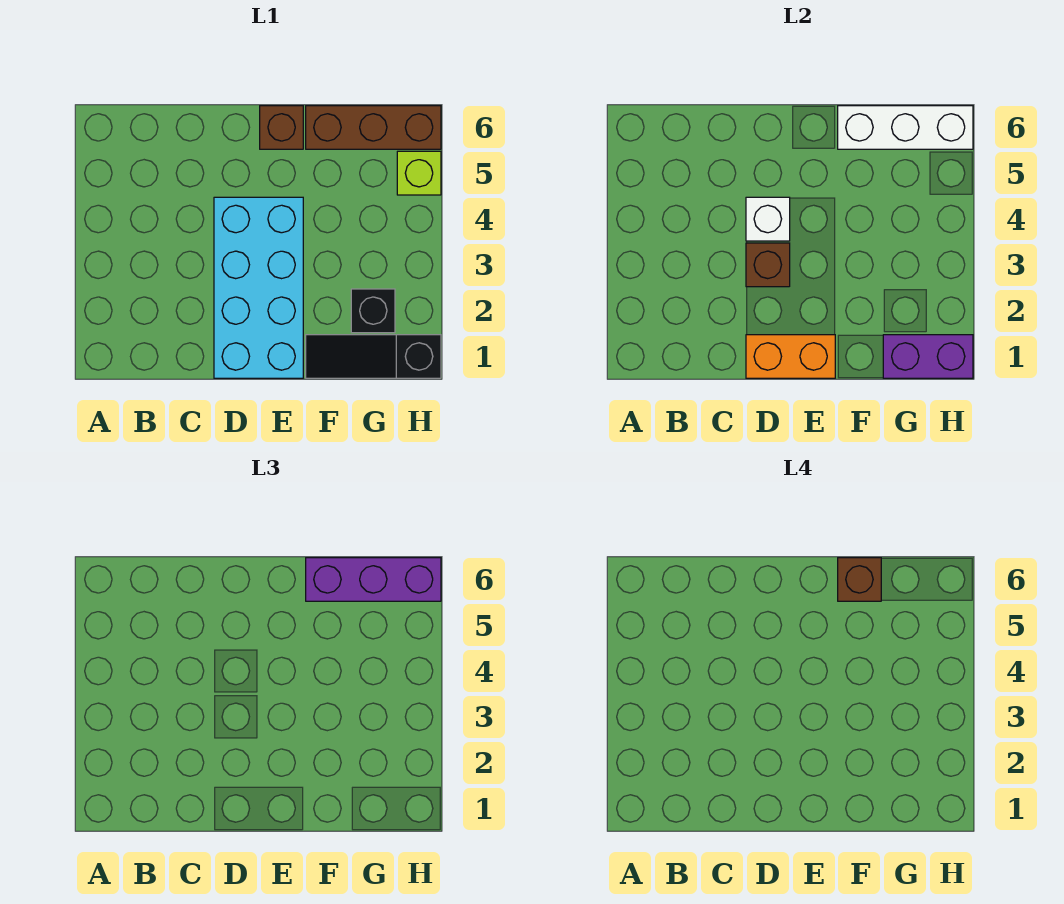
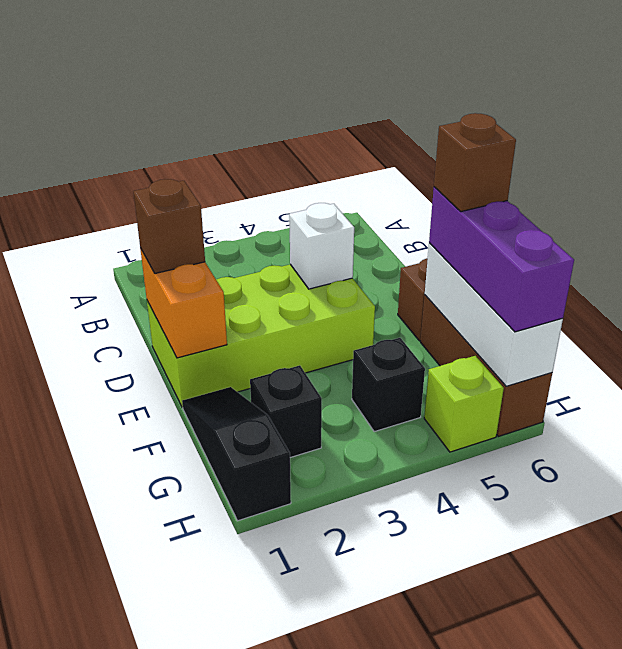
cyan brick D1:E4 level 1 -> lime brick D1:E4 level 1
brown brick D3 level 2 -> brown brick D1 level 3
purple brick G1:H1 level 2 -> none
none -> black brick G4 level 1

